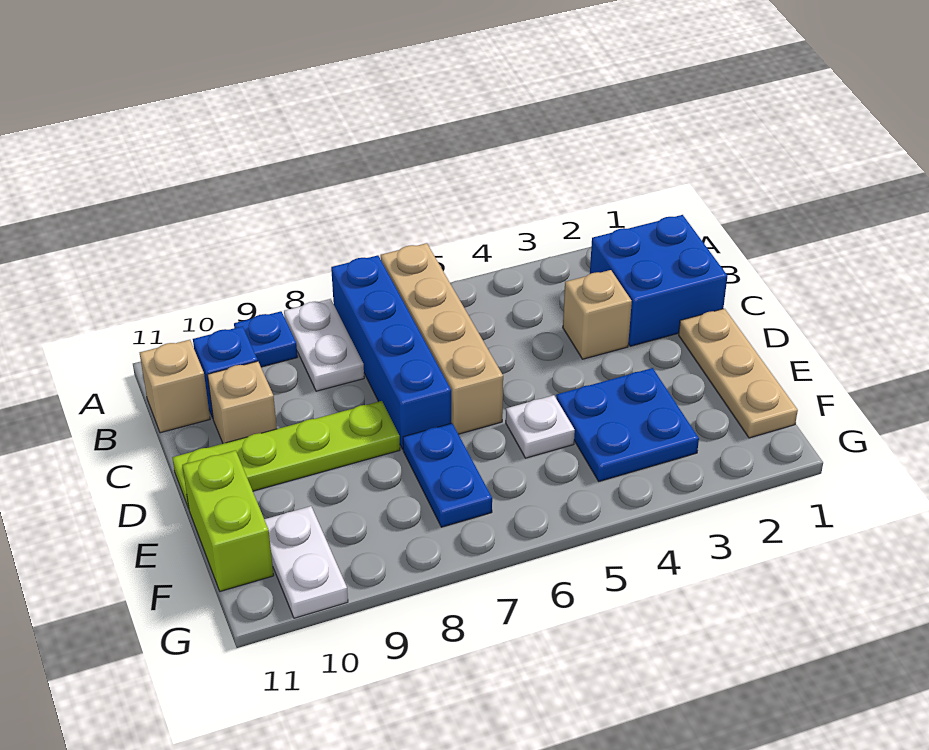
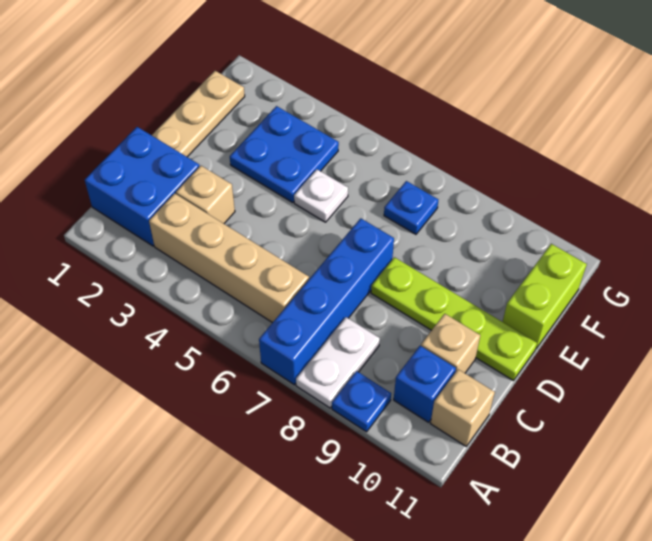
tan brick A6:D6 level 1 -> tan brick B3:B6 level 1
blue plate E7:F7 level 1 -> blue plate F7 level 1
white plate F10:G10 level 1 -> none

